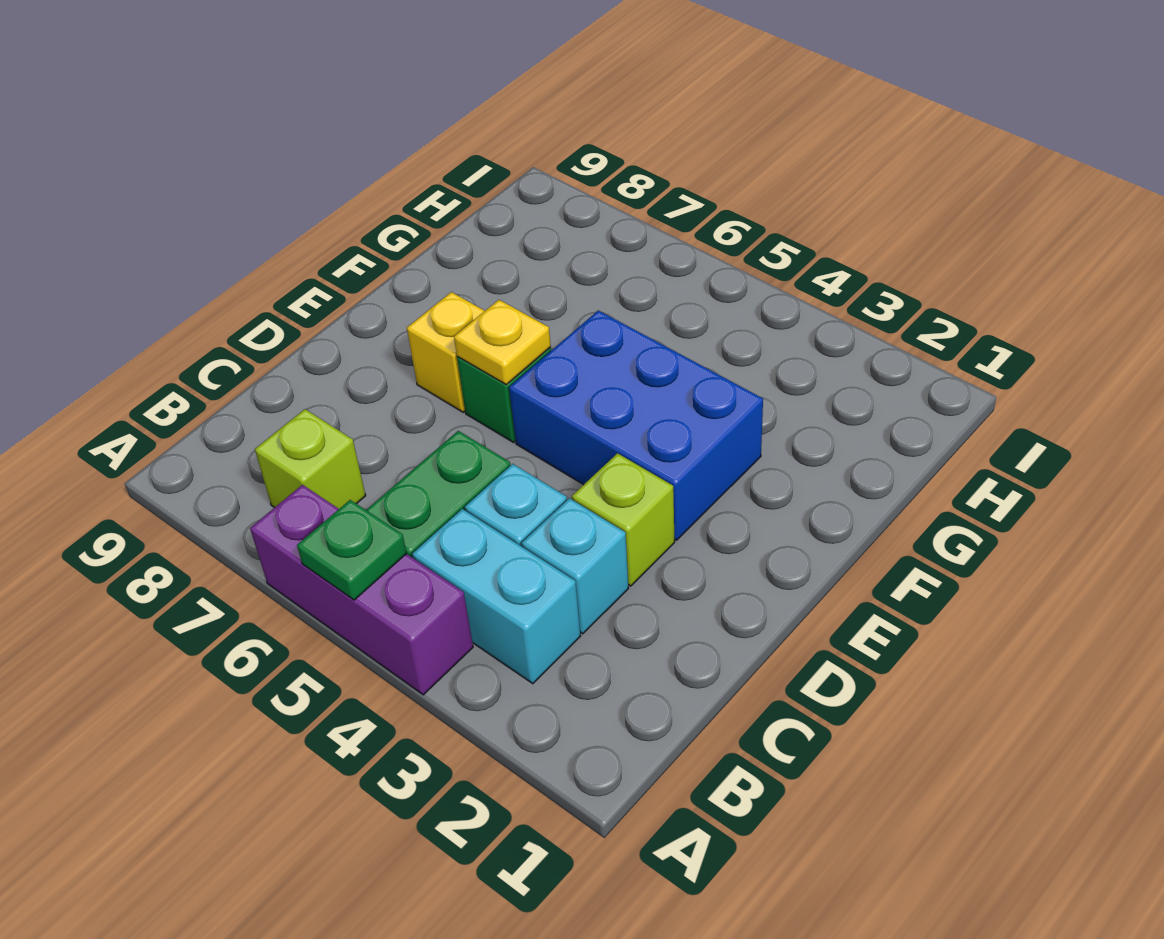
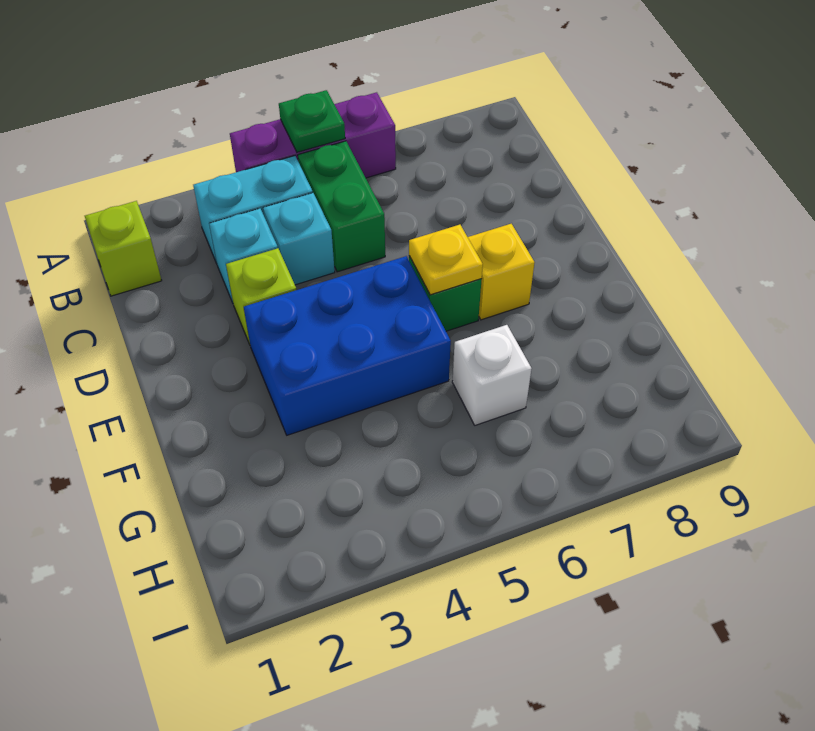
lime brick B7 level 1 -> lime brick B1 level 1
none -> white brick G6 level 1

